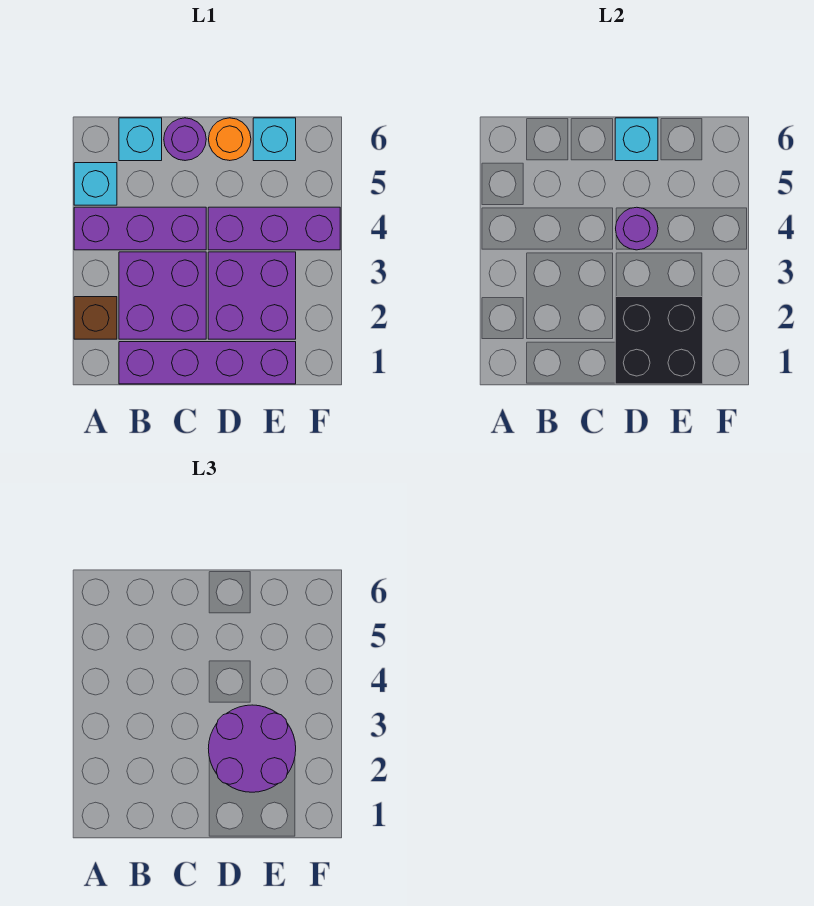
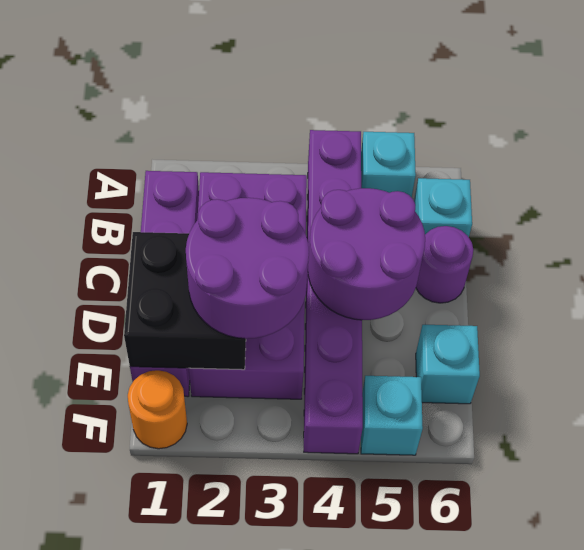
brown brick A2 level 1 -> none
purple round brick D4 level 2 -> purple round brick C4:D5 level 2
orange round brick D6 level 1 -> orange round brick F1 level 1
cyan brick D6 level 2 -> cyan brick F5 level 1

